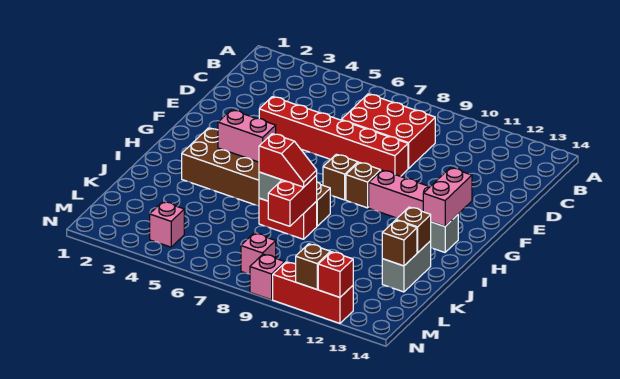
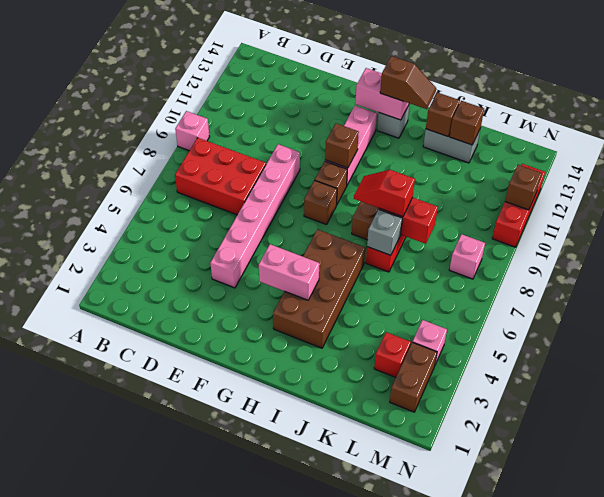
red brick C7:D9 level 1 -> red brick B7:D8 level 1
red brick E4:E9 level 1 -> pink brick E4:E9 level 1
none -> brown brick G10 level 2
pink brick H4:H5 level 2 -> pink brick G4:H4 level 2
none -> brown slope H13:I13 level 3 top H
red slope J7:J8 level 3 top 7 -> red slope I8:J8 level 3 top J
none -> brown brick M2:M3 level 1
pink brick N9 level 1 -> pink brick A9 level 1
red brick N12 level 2 -> red brick L3 level 1

